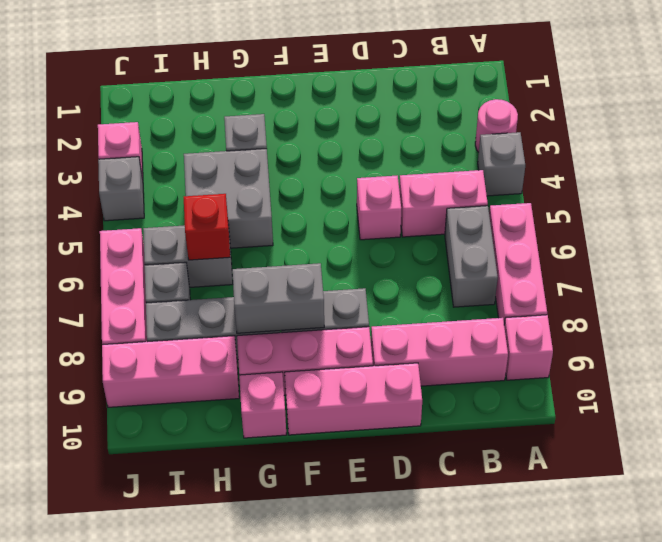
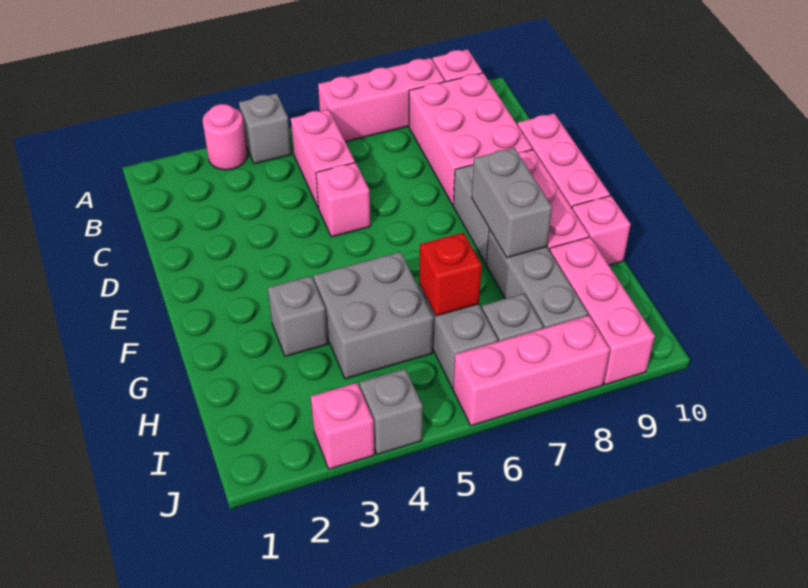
grey brick B6:B7 level 1 -> none
pink brick B9:D9 level 1 -> pink brick B8:D9 level 1

